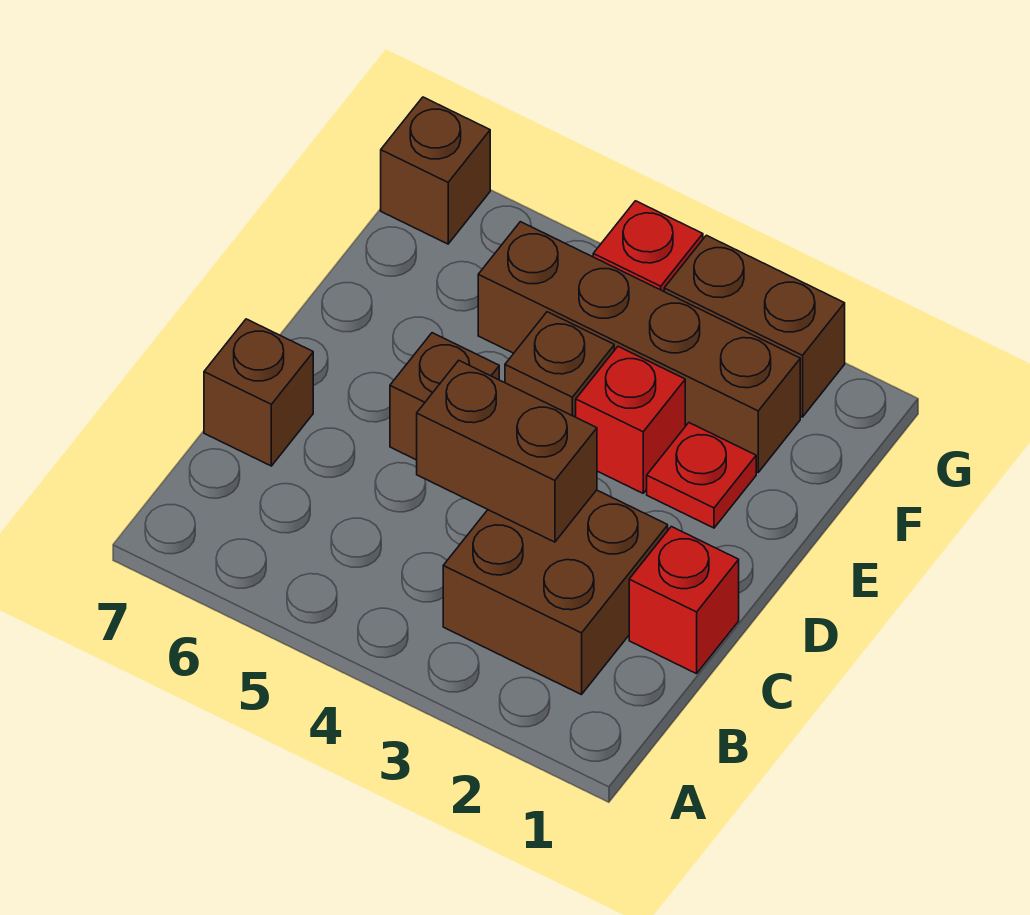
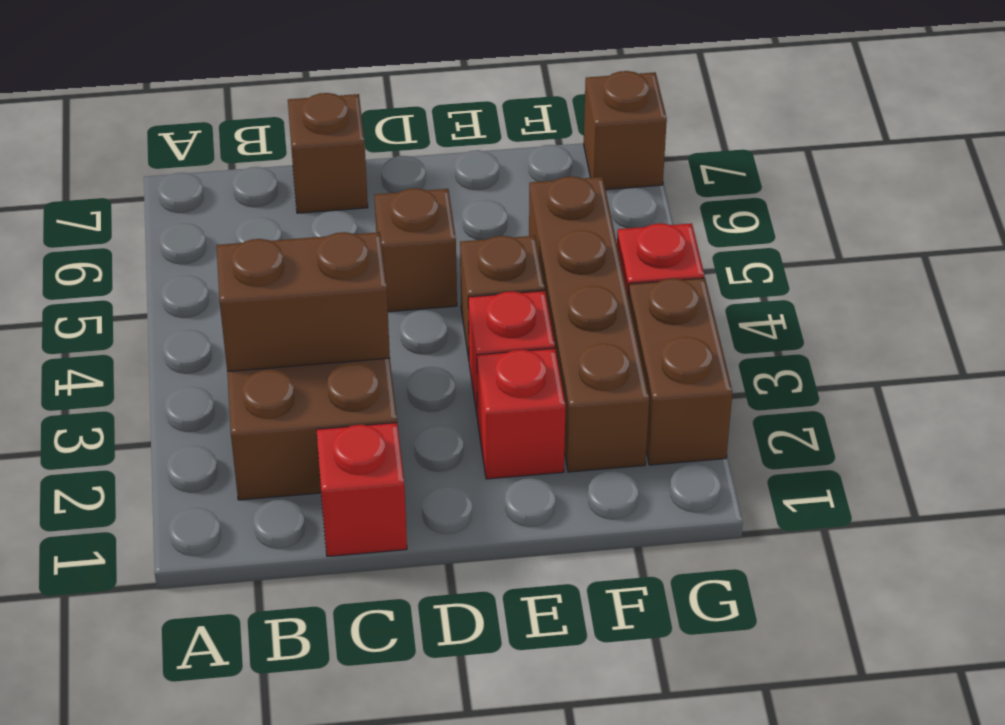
brown brick C3:C4 level 2 -> brown brick B3:C3 level 2
red plate E2 level 1 -> red brick E2 level 1

